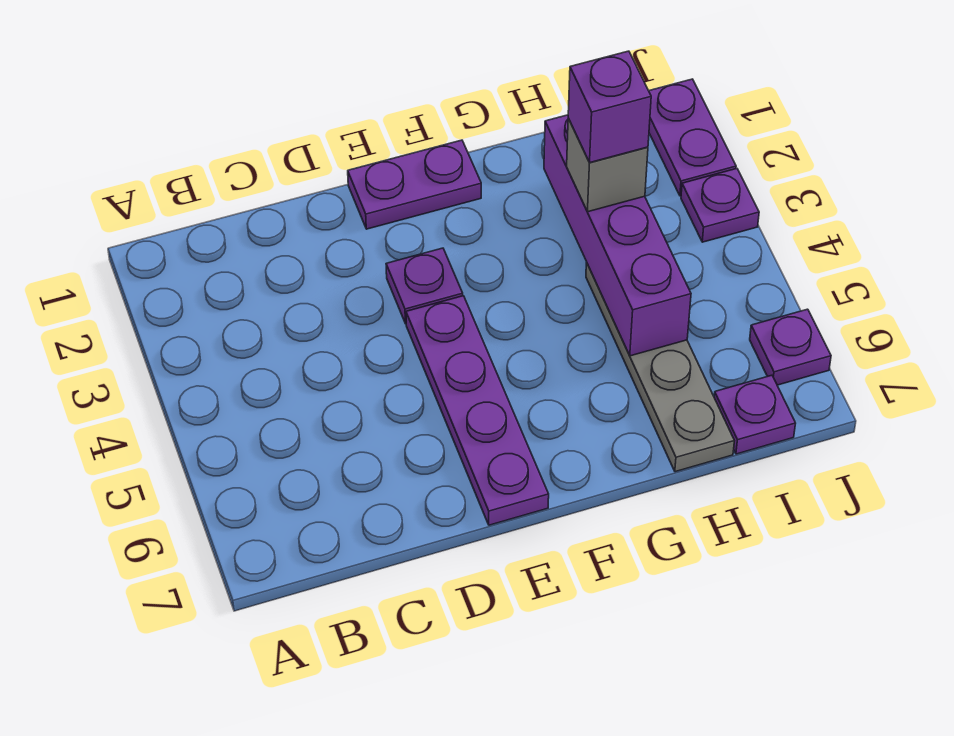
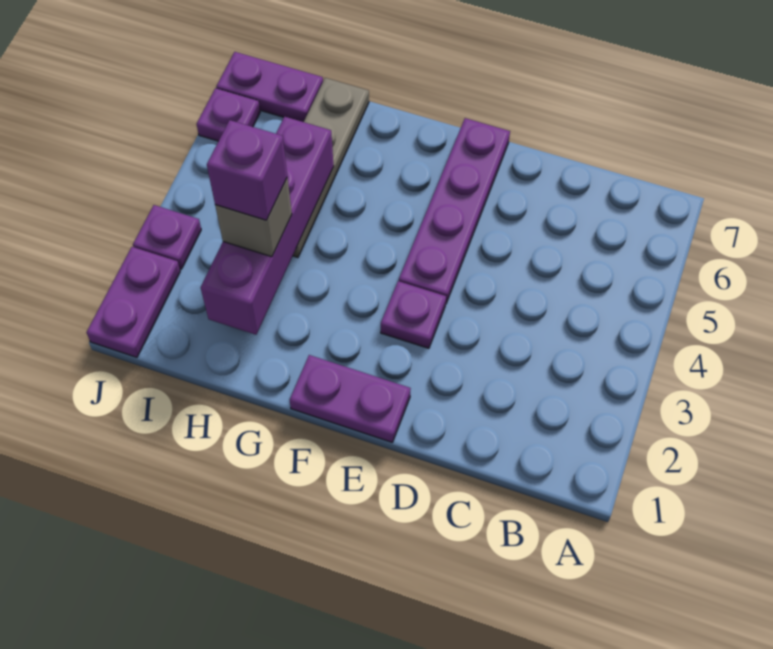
purple plate I7 level 1 -> purple plate I7:J7 level 1

